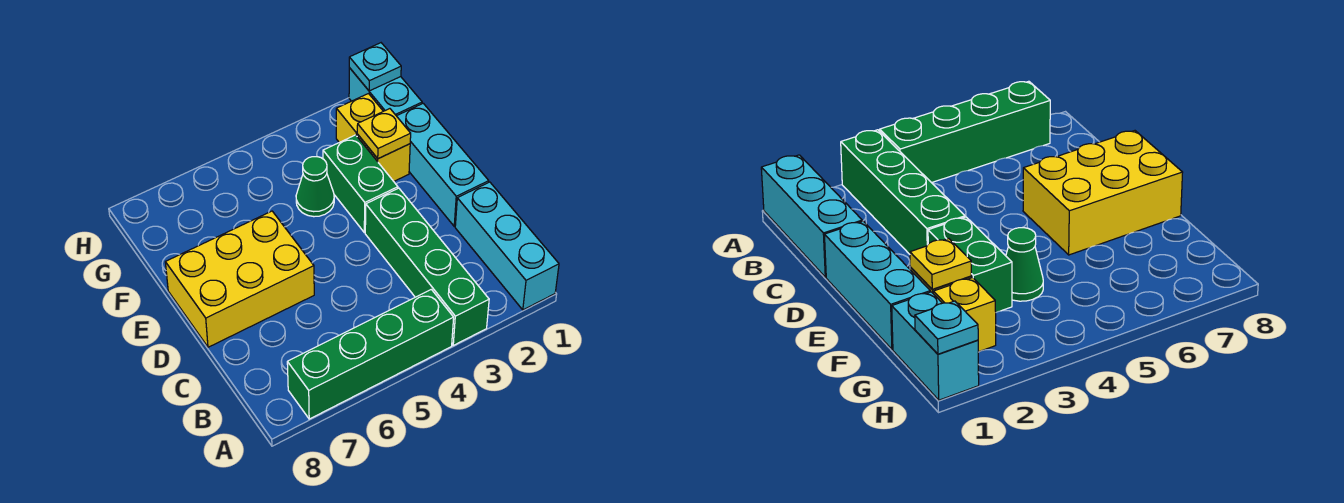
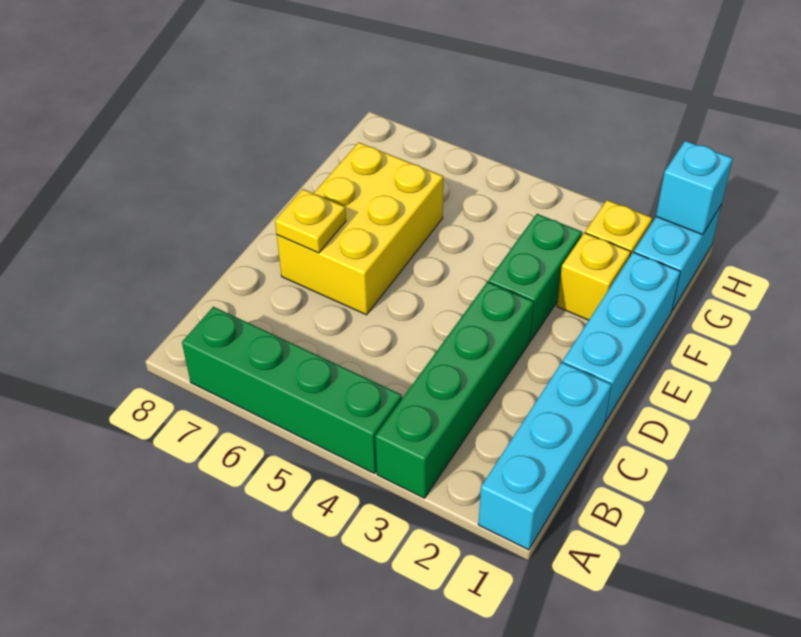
yellow brick D6:E8 level 1 -> yellow brick D6:F7 level 1
yellow plate F2 level 2 -> yellow plate D7 level 2
green cone F4 level 1 -> none
cyan plate H1 level 2 -> cyan brick H1 level 2

